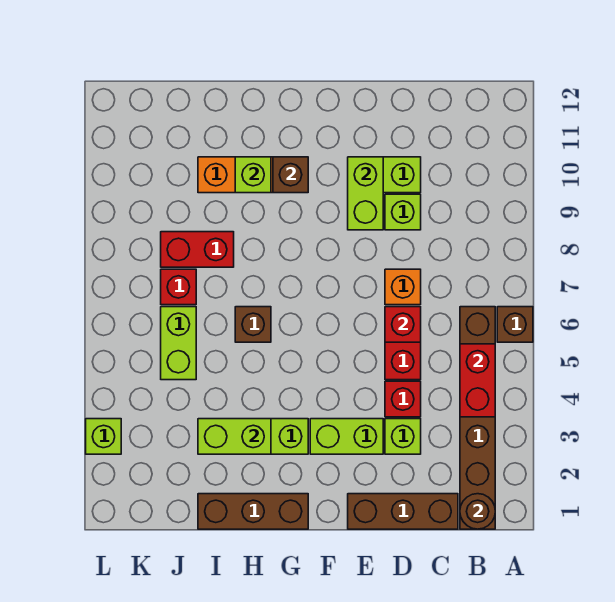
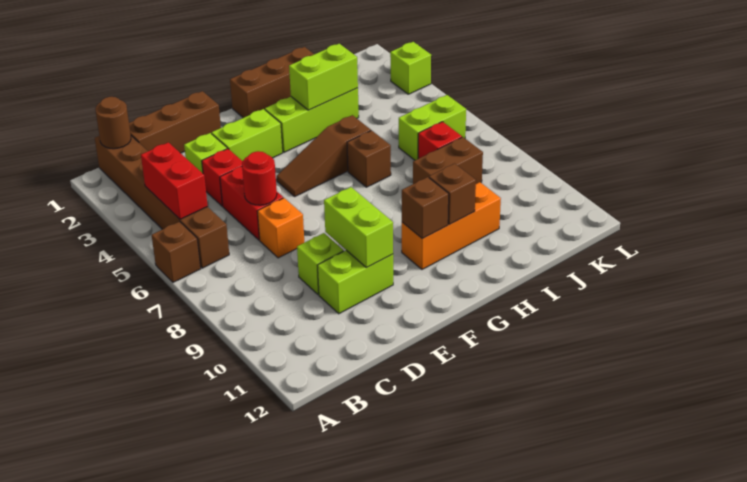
red brick D6 level 2 -> red round brick D6 level 2
none -> brown slope F5:H5 level 1 top H
lime brick H10 level 2 -> brown brick H10 level 2
red brick I8:J8 level 1 -> brown brick I8:J8 level 1
lime brick J5:J6 level 1 -> lime brick J6:K6 level 1

